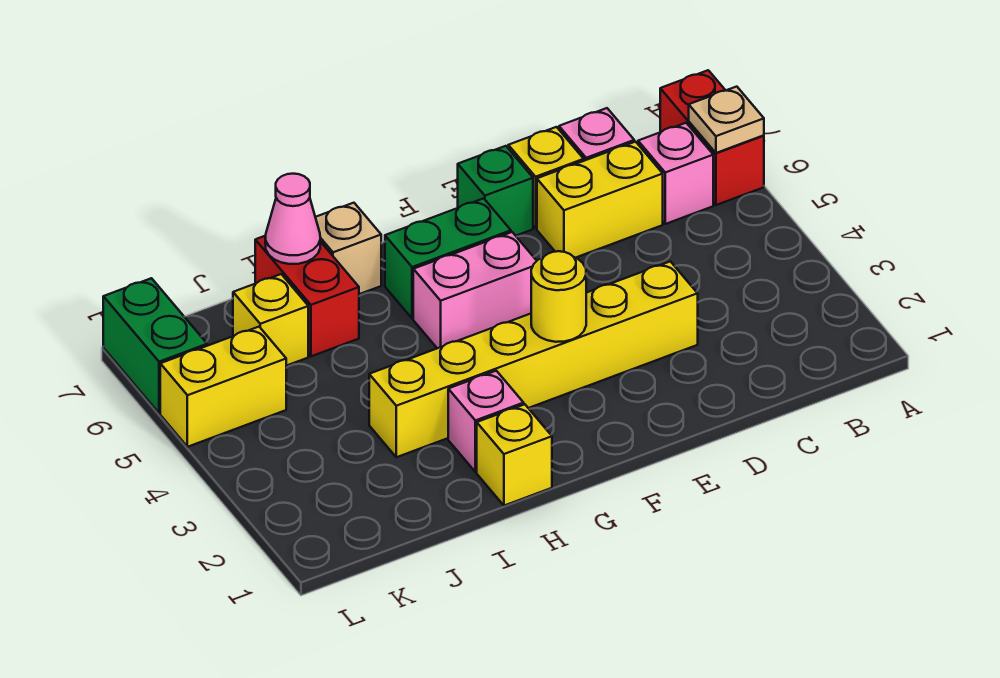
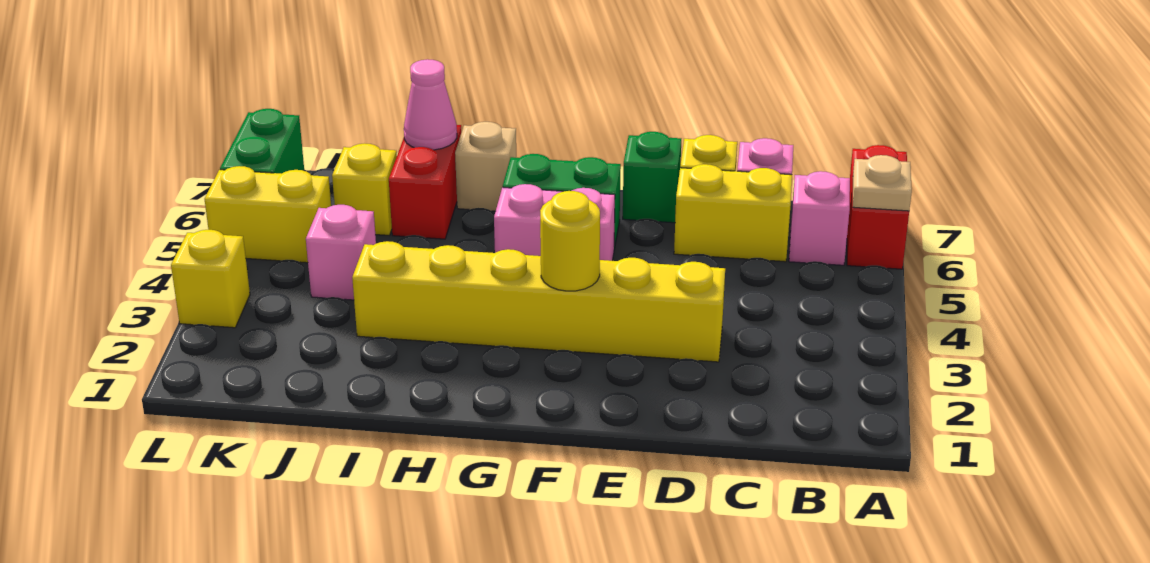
yellow brick H1 level 1 -> yellow brick L3 level 1
pink brick H2 level 1 -> pink brick J4 level 1

